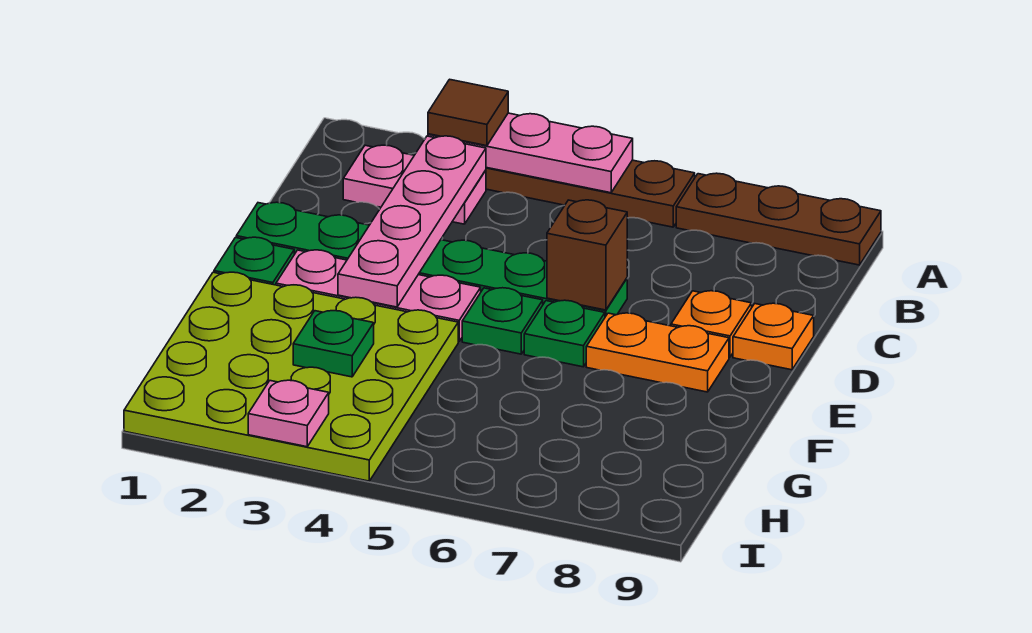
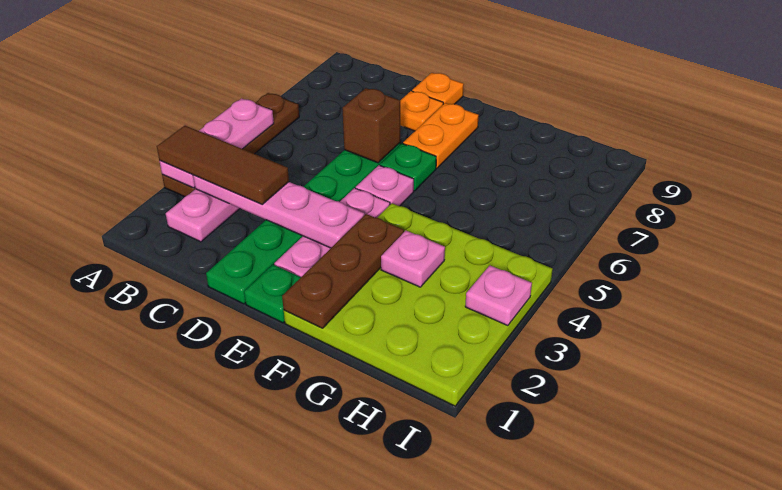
brown tile A3 level 3 -> brown tile A3:C3 level 3
brown plate A7:A9 level 1 -> brown plate F1:F3 level 2
green plate E5 level 1 -> pink plate E5 level 1
green plate G3 level 2 -> pink plate G3 level 2

